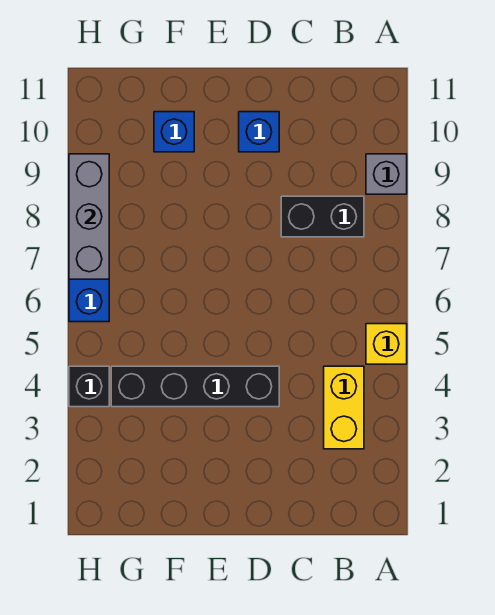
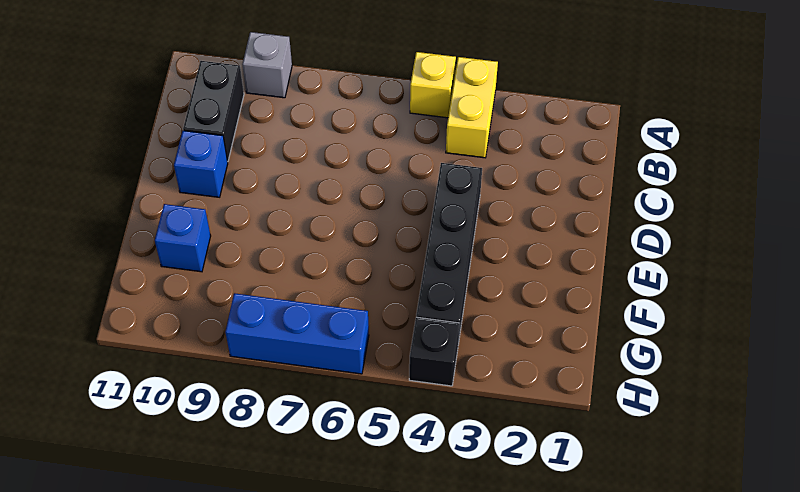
yellow brick B3:B4 level 1 -> yellow brick A4:B4 level 1
black brick B8:C8 level 1 -> black brick B10:C10 level 1
grey brick H7:H9 level 2 -> none

